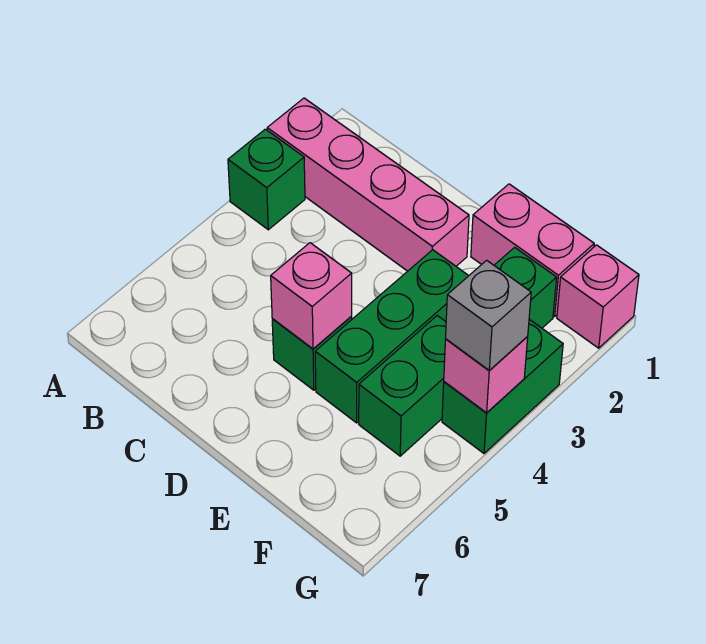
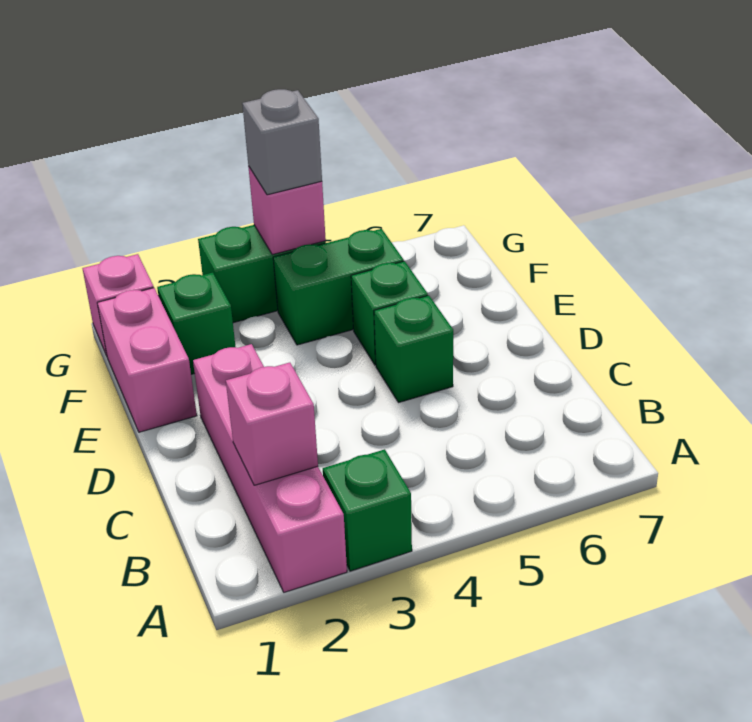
pink brick D5 level 2 -> pink brick B2 level 2
green brick E3:E5 level 1 -> green brick E5 level 1

